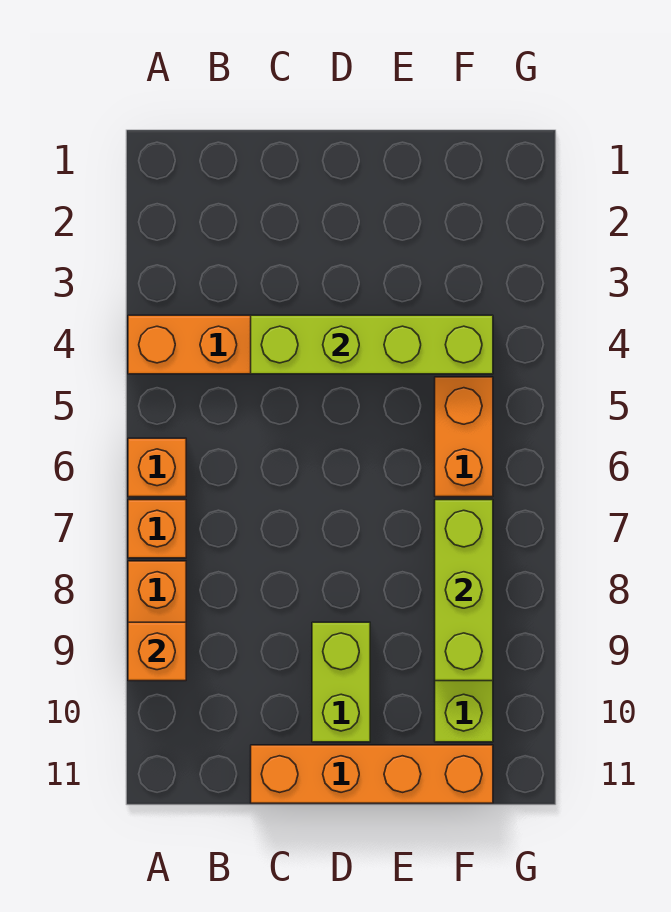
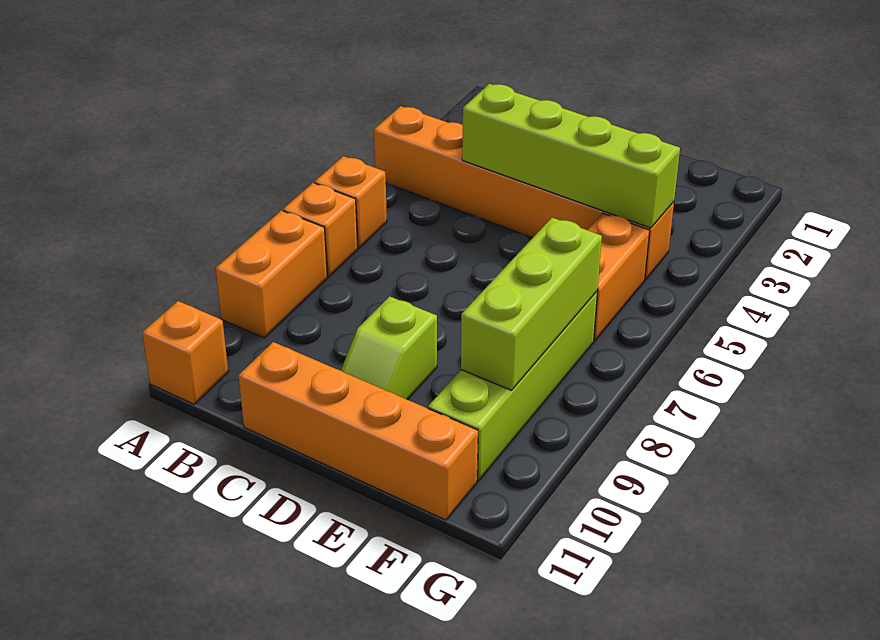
orange brick A9 level 2 -> orange brick A11 level 1
lime brick D9:D10 level 1 -> lime slope D9:D10 level 1 top 9

